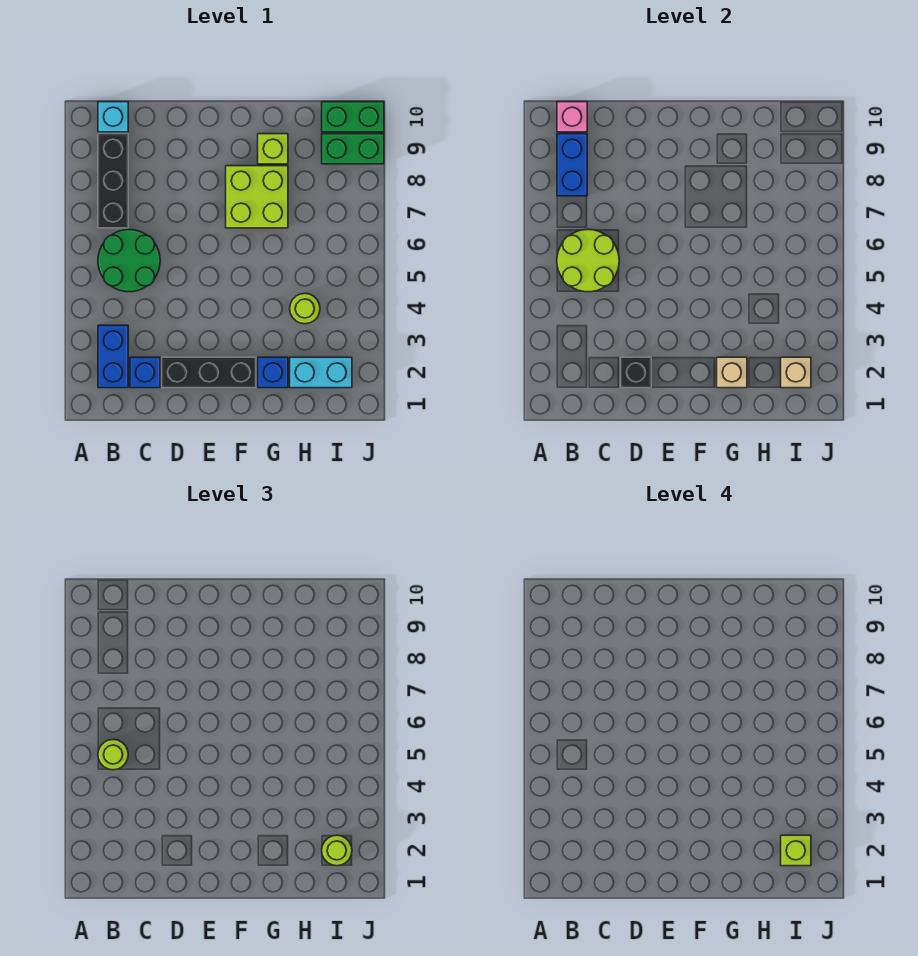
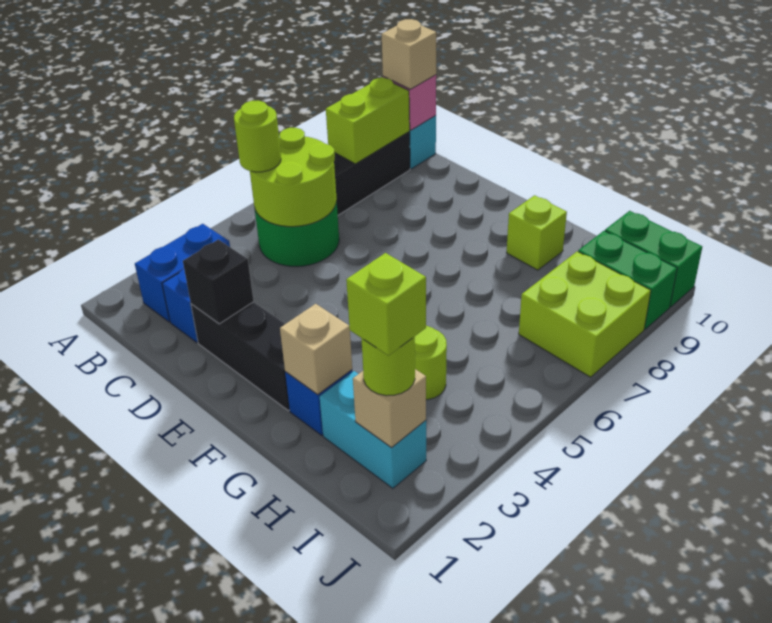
blue brick B8:B9 level 2 -> lime brick B8:B9 level 2
none -> tan brick B10 level 3
lime brick F7:G8 level 1 -> lime brick I7:J8 level 1

